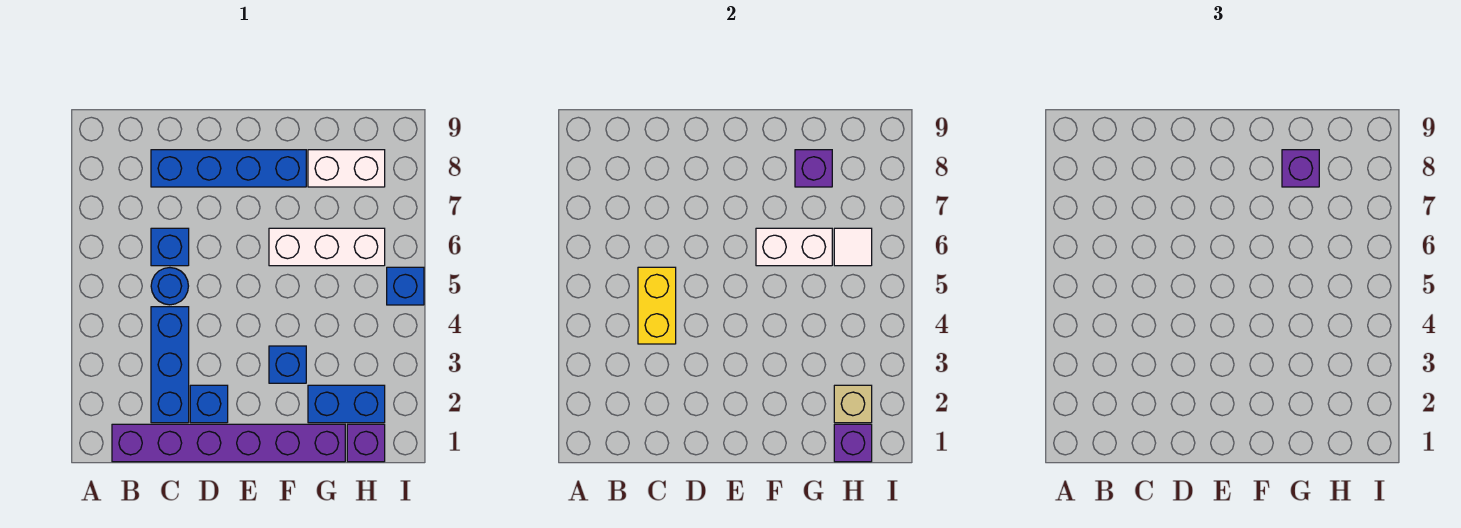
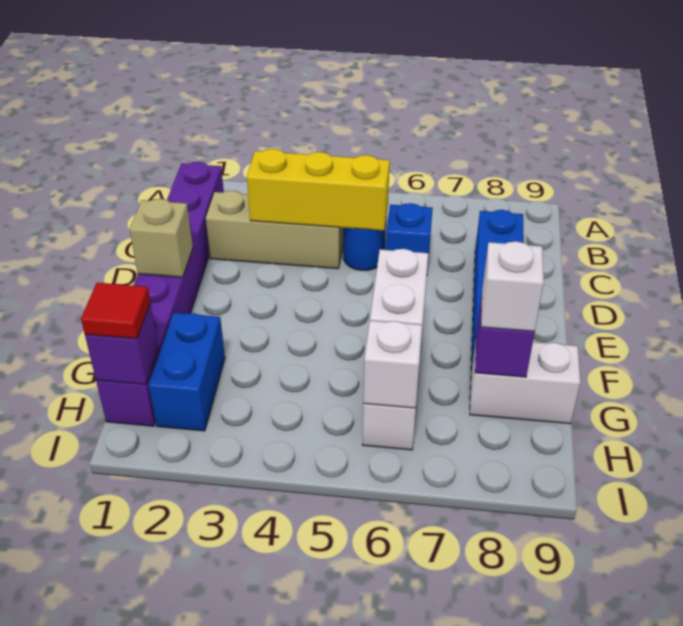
blue brick C2:C4 level 1 -> tan brick C2:C4 level 1
yellow brick C4:C5 level 2 -> yellow brick C3:C5 level 2
blue brick D2 level 1 -> none
blue brick F3 level 1 -> none
white brick G8:H8 level 1 -> white brick G8:G9 level 1
purple brick G8 level 3 -> white brick G8 level 3
none -> red tile H1 level 3
tan brick H2 level 2 -> tan brick E1 level 2
white tile H6 level 2 -> white brick H6 level 2
blue brick I5 level 1 -> none

